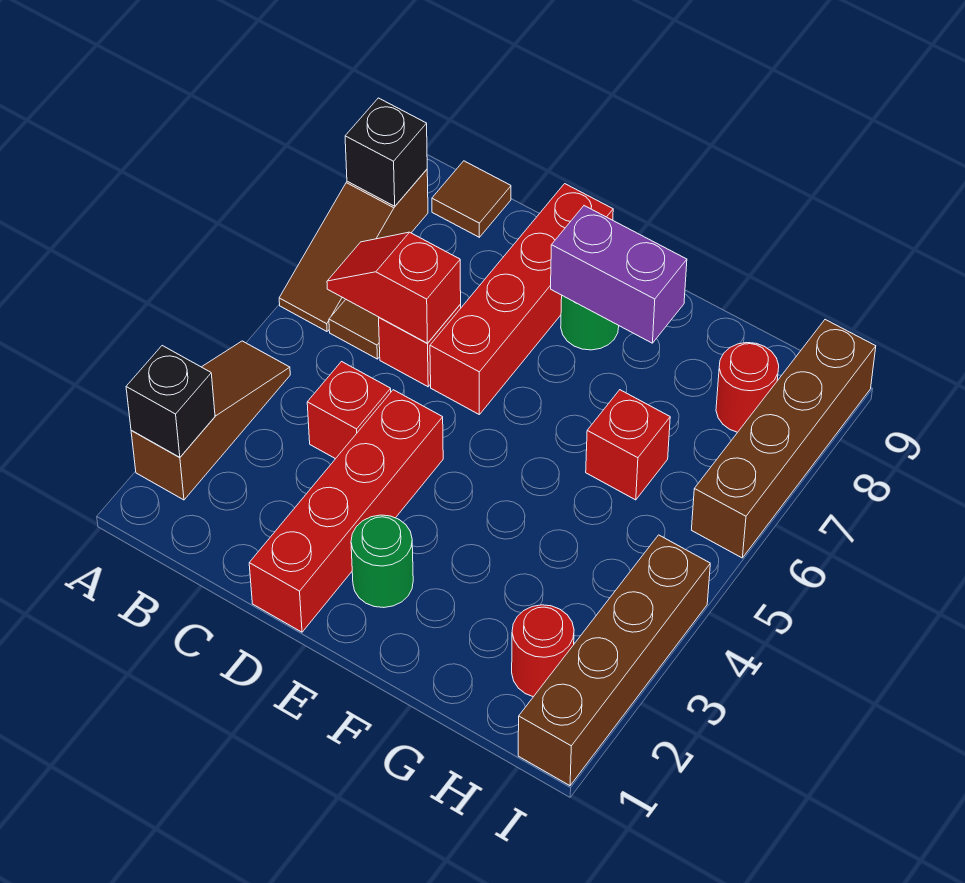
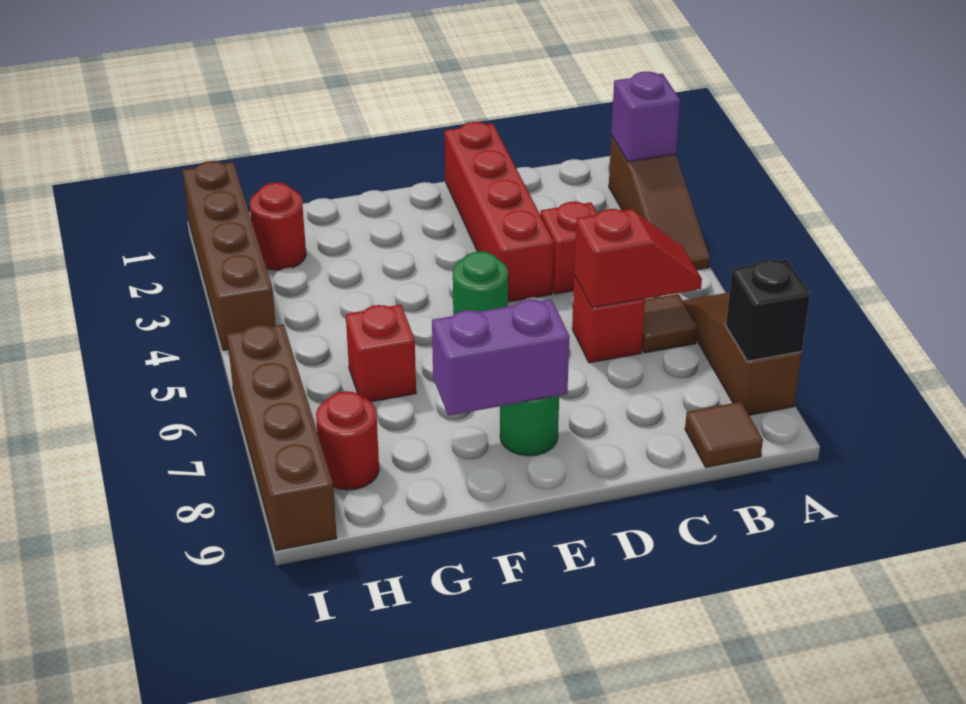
black brick A2 level 2 -> purple brick A2 level 2
red brick D6:D9 level 1 -> none
green round brick E2 level 1 -> green round brick E5 level 1

